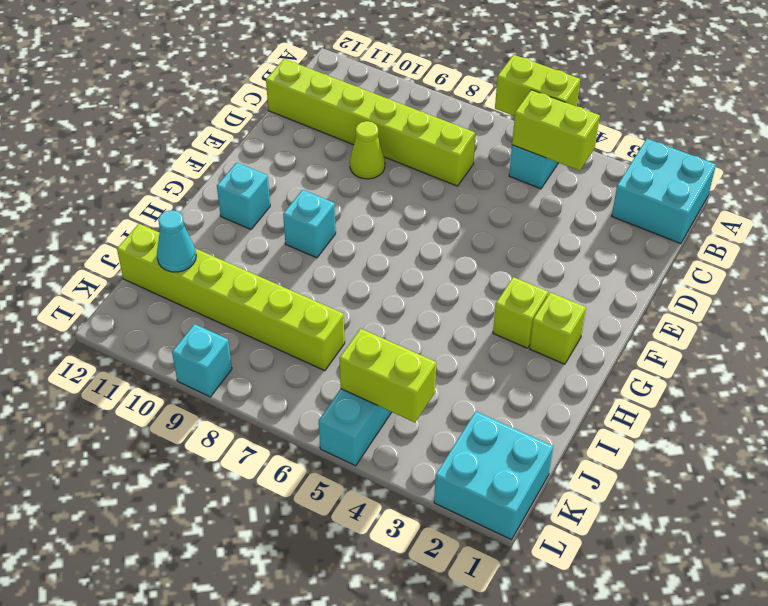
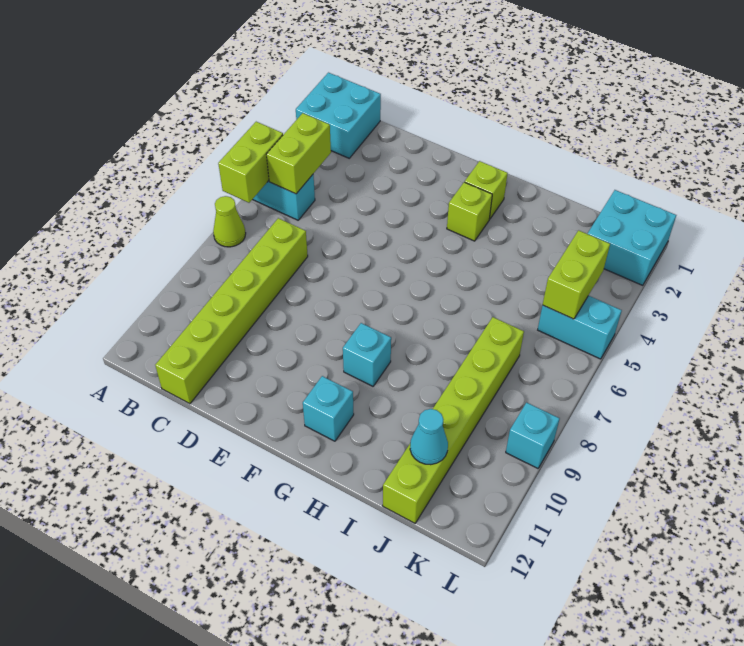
lime cone D9 level 1 -> lime cone A7 level 1

